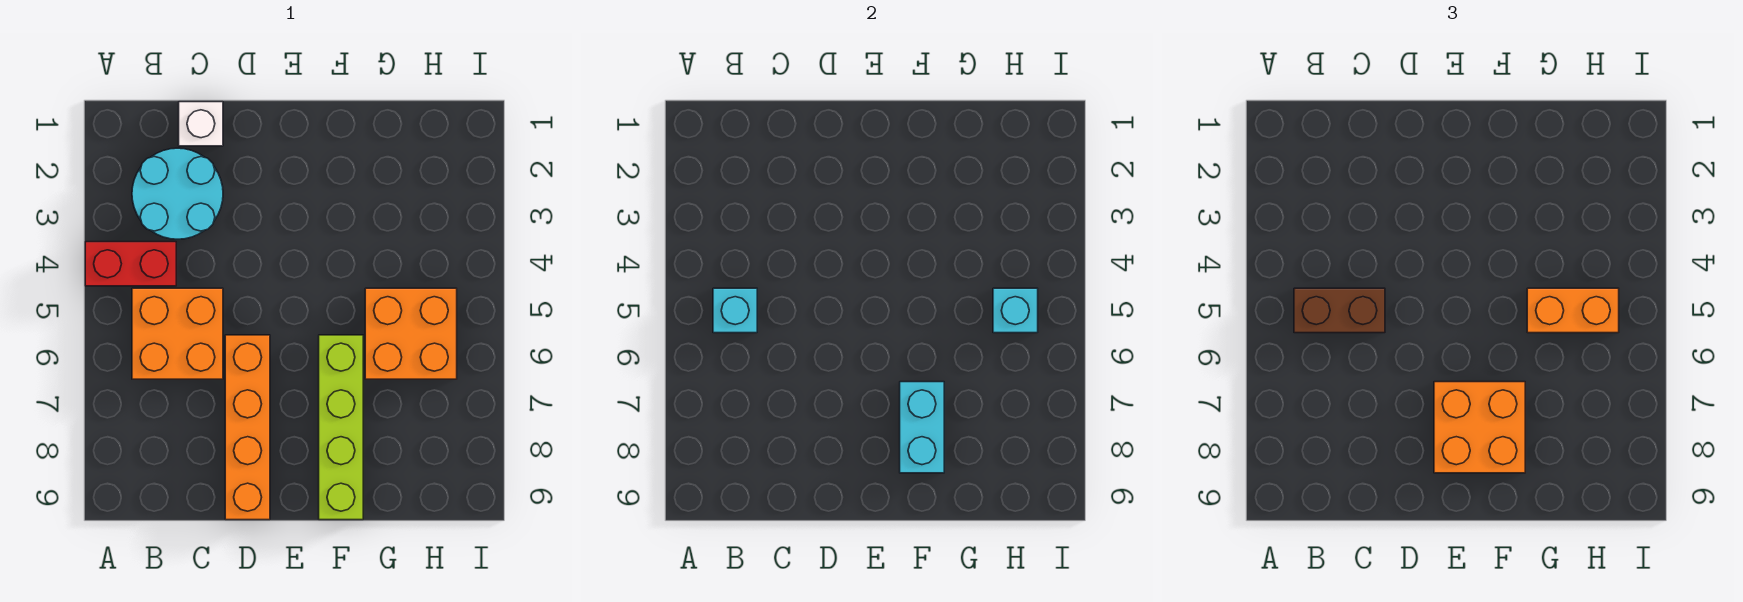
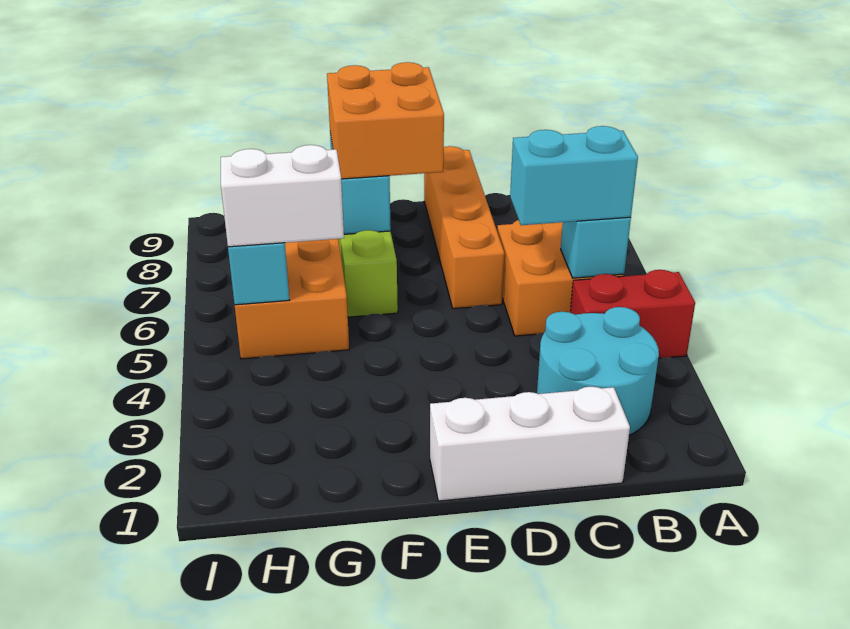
brown brick B5:C5 level 3 -> cyan brick B5:C5 level 3
white brick C1 level 1 -> white brick C1:E1 level 1
orange brick G5:H5 level 3 -> white brick G5:H5 level 3

